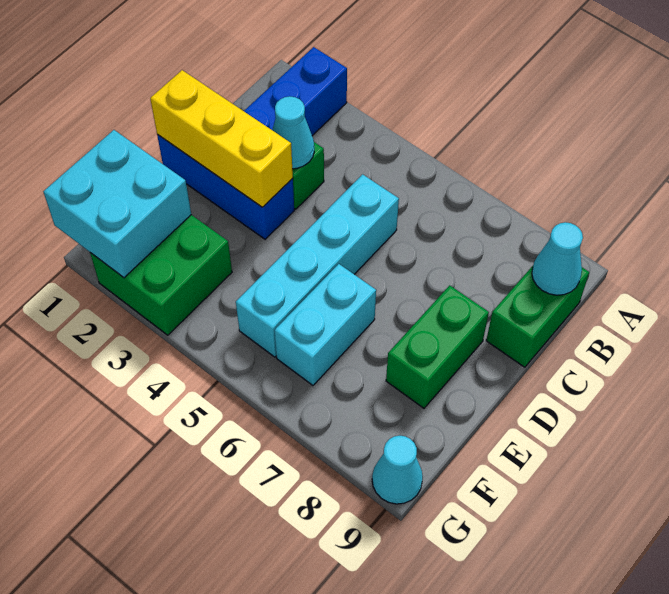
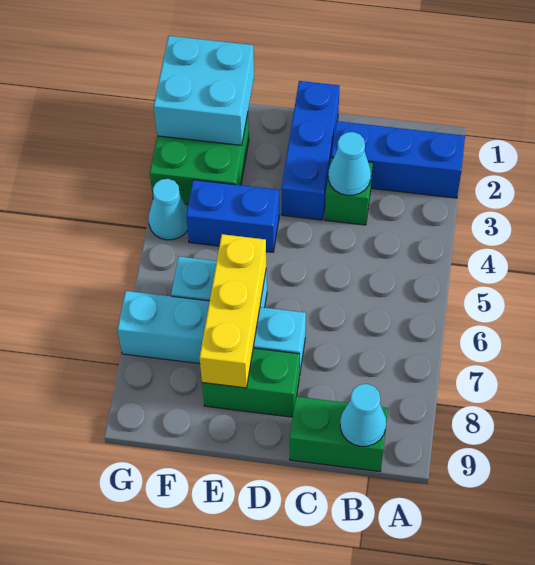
cyan brick C5:F5 level 1 -> cyan brick D7:G7 level 1
yellow brick D1:D3 level 2 -> yellow brick E6:E8 level 2
none -> blue brick E4:F4 level 1
cyan cone G9 level 1 -> cyan cone G4 level 1

